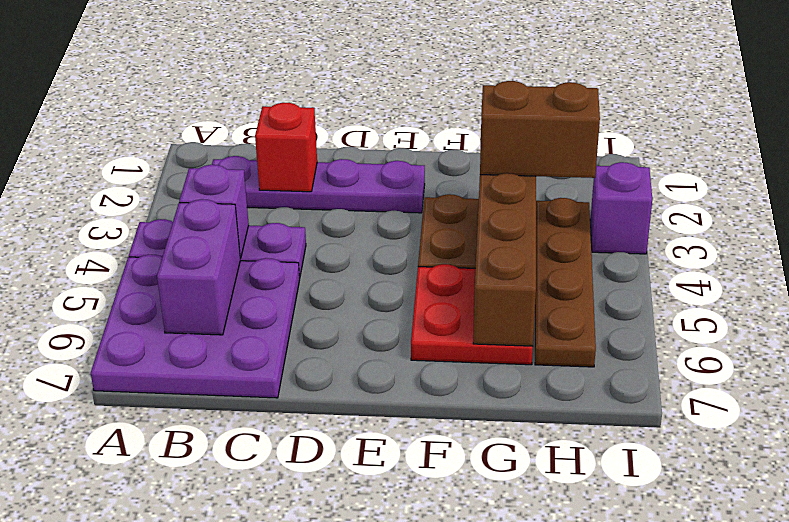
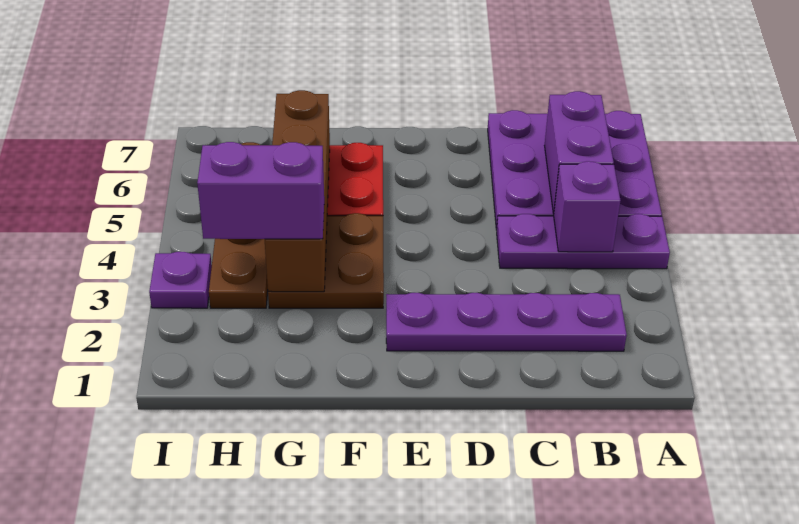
red brick C2 level 2 -> none
brown brick G3:H3 level 3 -> purple brick G3:H3 level 3
purple brick I3 level 1 -> purple plate I3 level 1

